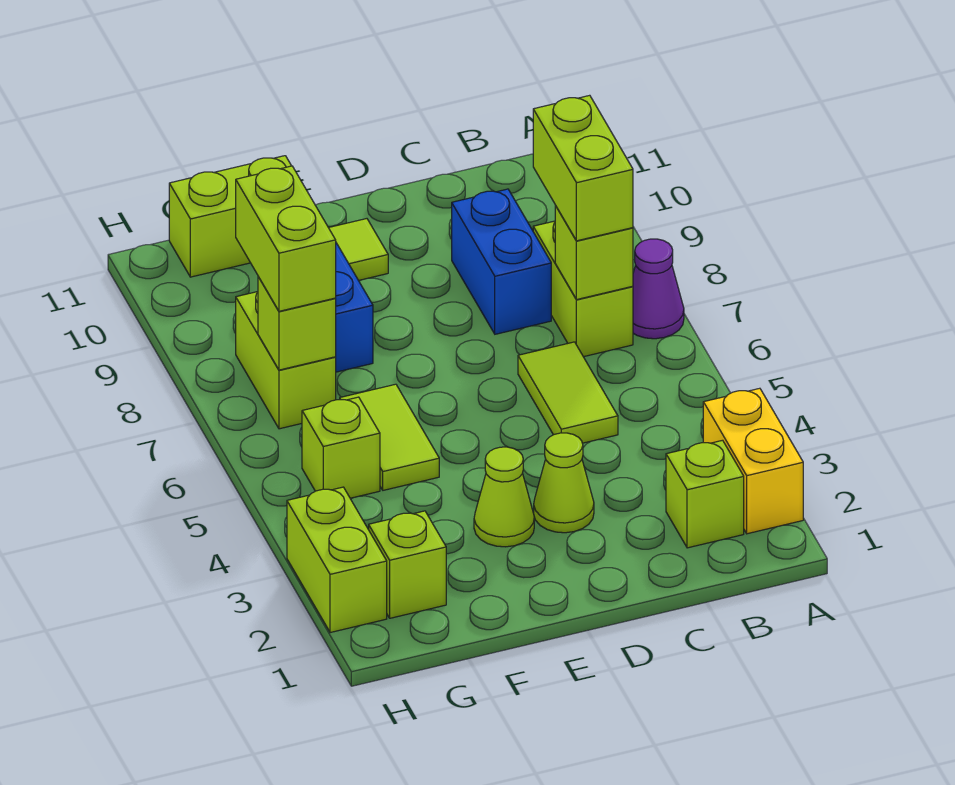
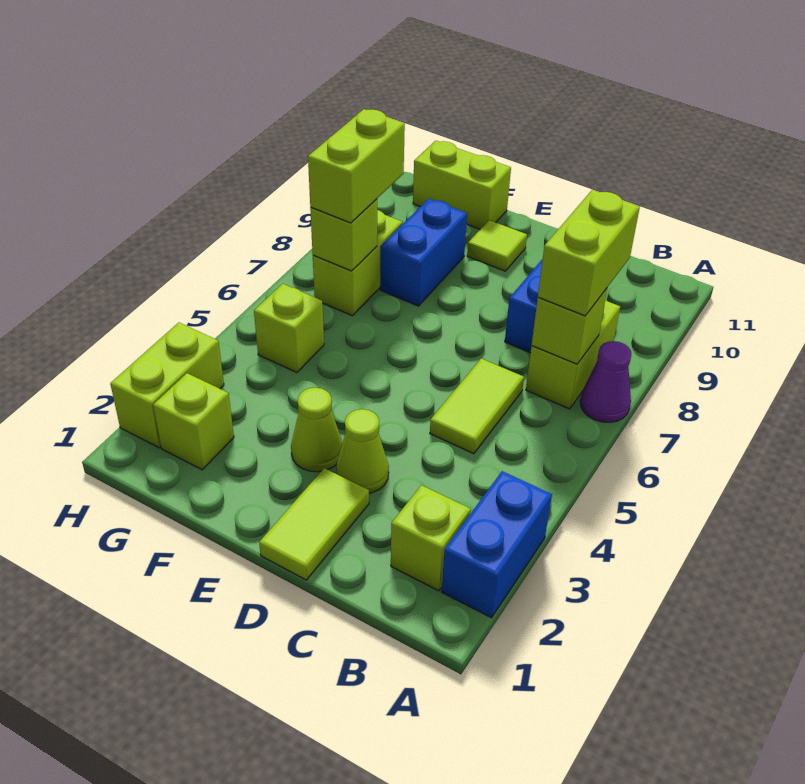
yellow brick A2:A3 level 1 -> blue brick A2:A3 level 1
lime tile F5:F6 level 1 -> lime tile D1:D2 level 1

